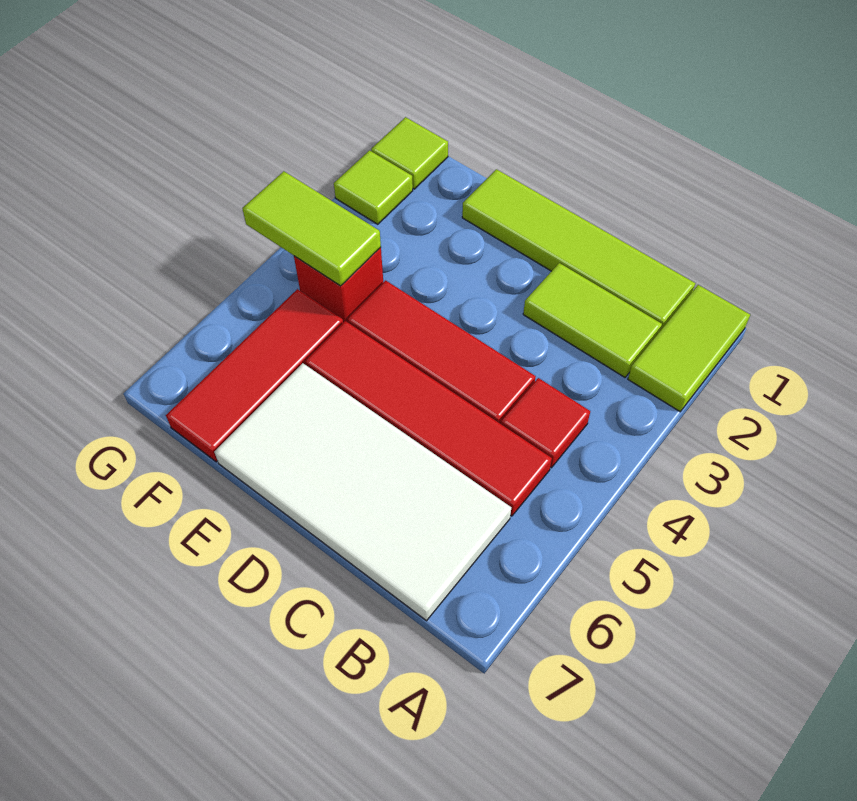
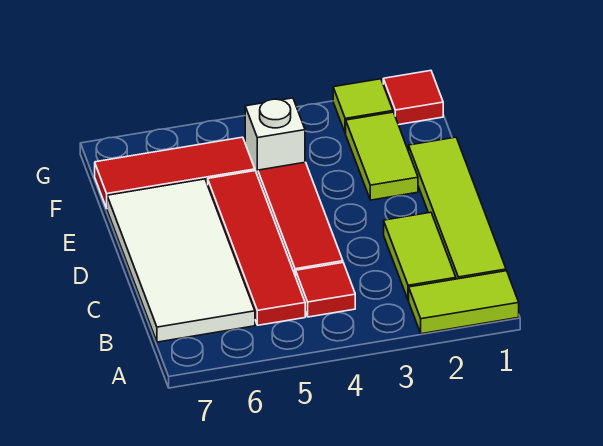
red brick F4 level 1 -> white brick F4 level 1
lime tile F4:G4 level 2 -> lime tile E2:F2 level 1
lime tile G1 level 1 -> red tile G1 level 1

